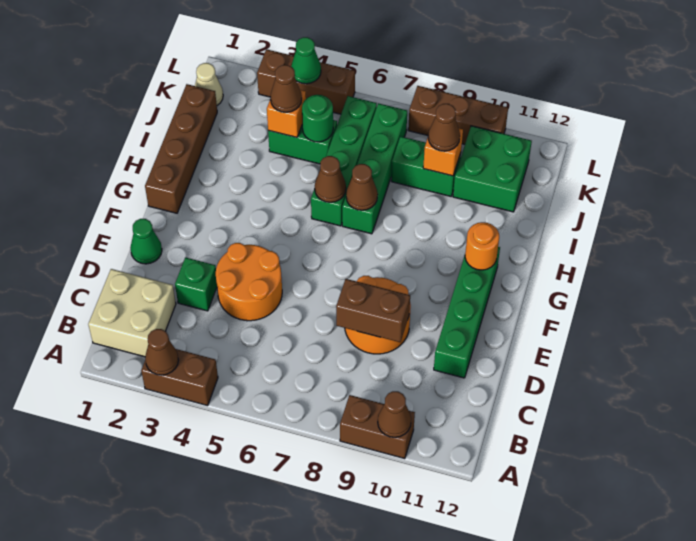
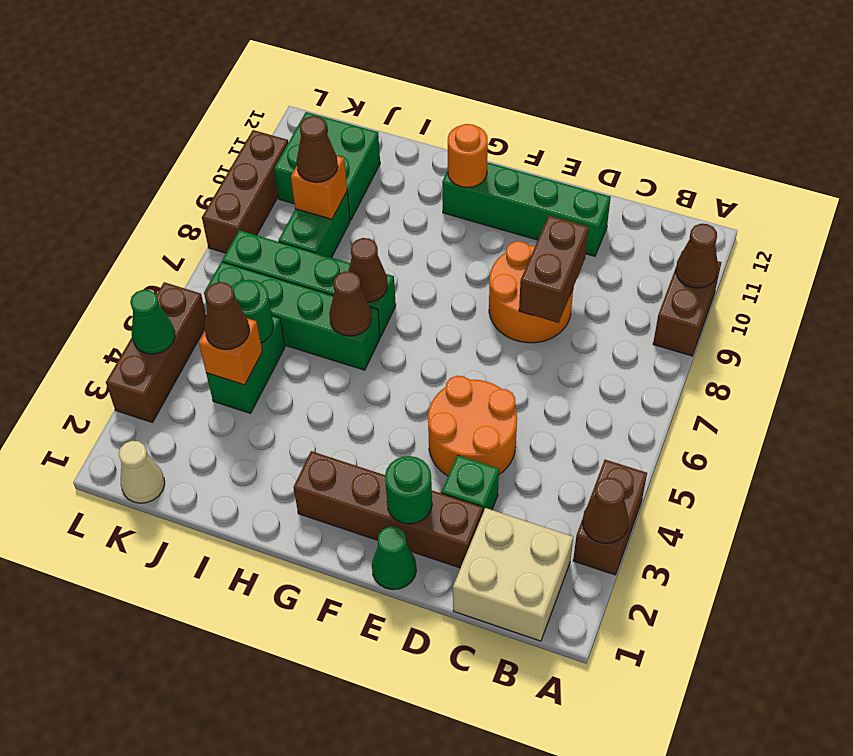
none -> green round brick E2 level 2
brown brick G1:J1 level 1 -> brown brick D2:G2 level 1

